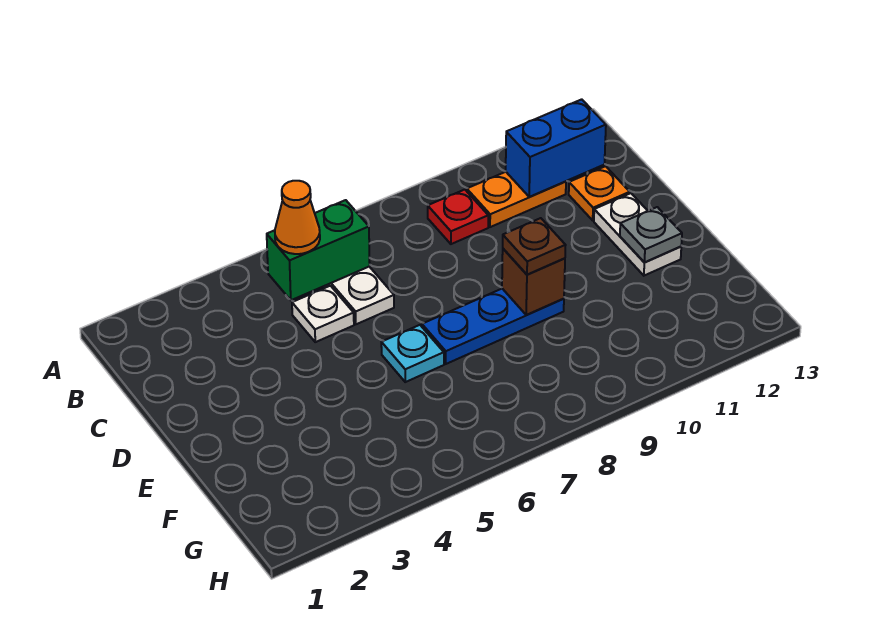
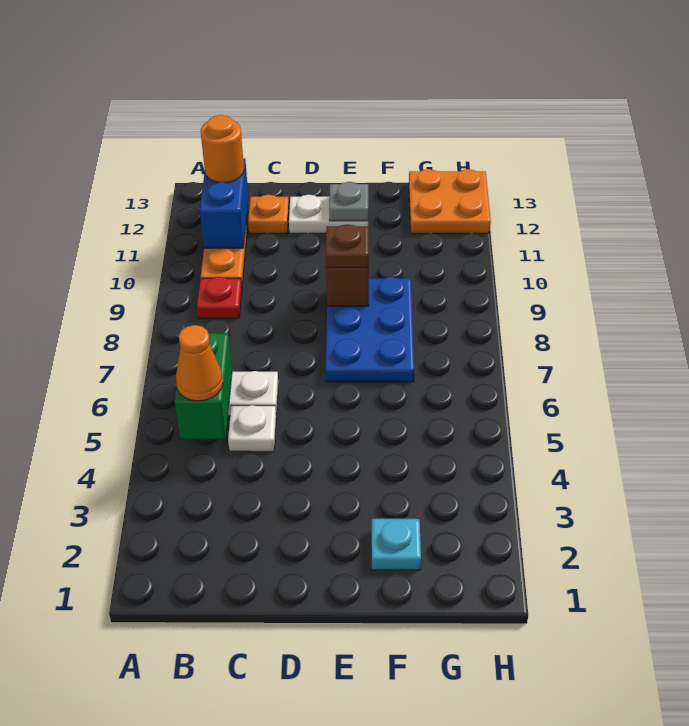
none -> orange round brick B12 level 3
cyan plate E6 level 1 -> cyan plate F2 level 1
blue plate E7:E9 level 1 -> blue plate E7:F9 level 1
none -> orange plate G12:H13 level 1

